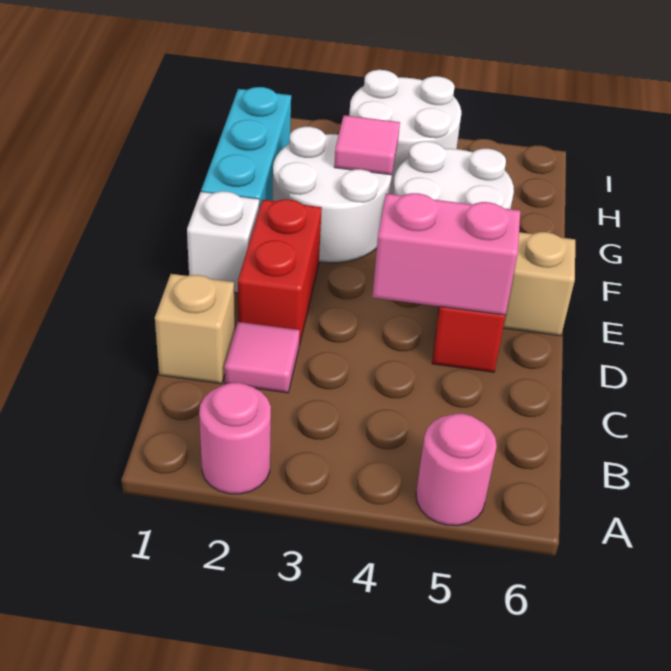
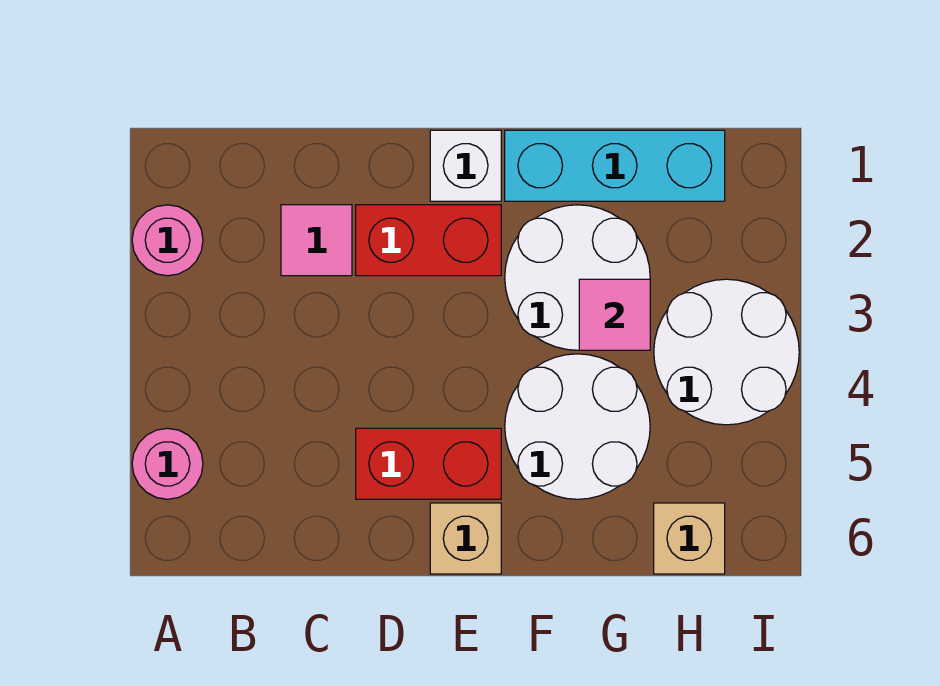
tan brick C1 level 1 -> tan brick H6 level 1
pink brick D4:D5 level 2 -> none

